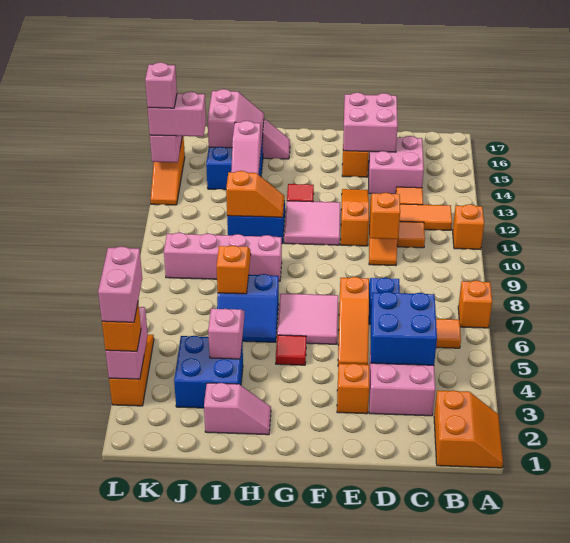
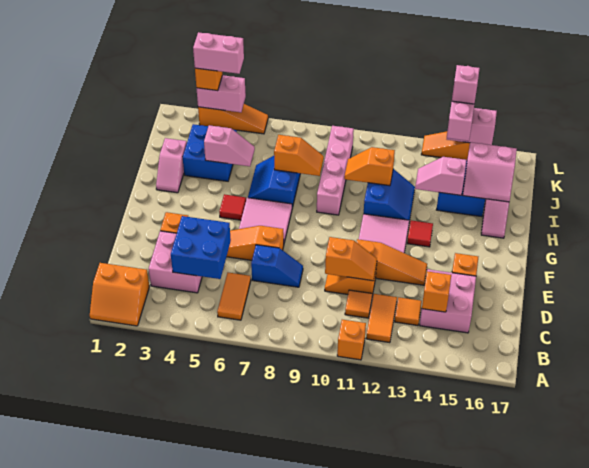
orange brick A7 level 1 -> orange brick C14 level 2
pink brick D15:E16 level 2 -> none
orange slope H11:I11 level 2 top I -> orange slope I10:I11 level 2 top 11

